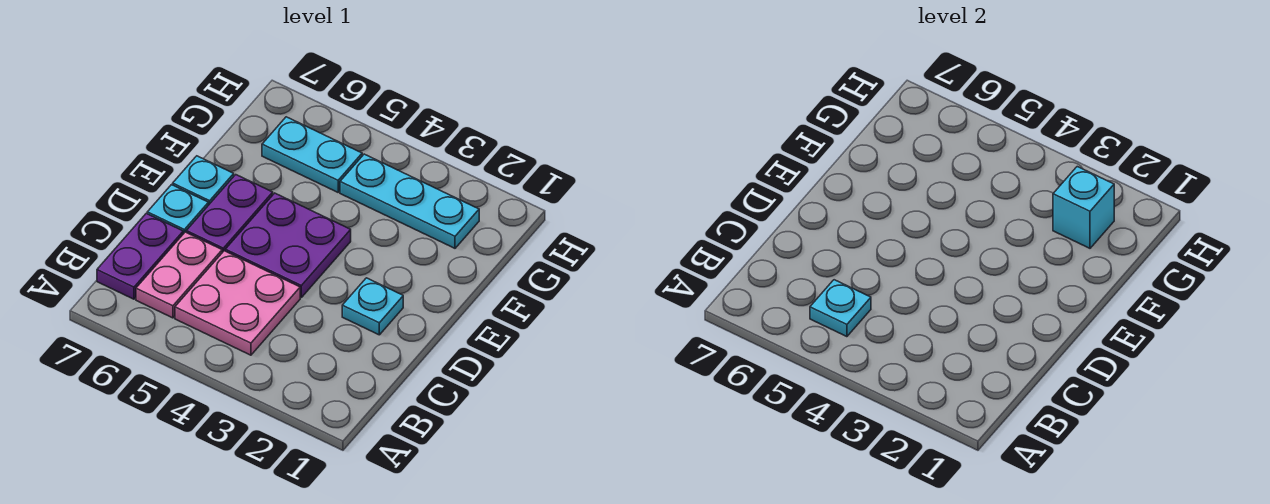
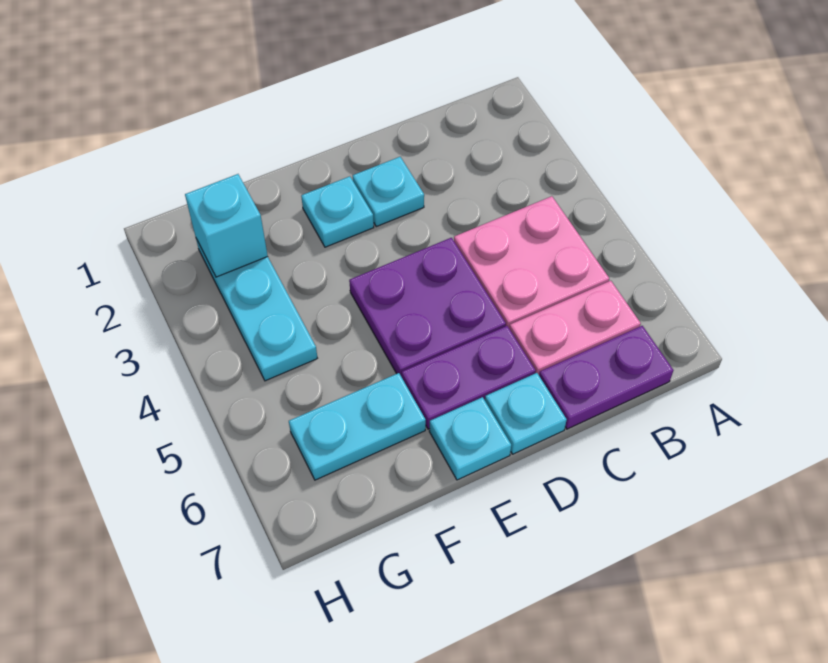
cyan plate B5 level 2 -> cyan plate E2 level 1
cyan plate G5:G6 level 1 -> cyan plate F6:G6 level 1

